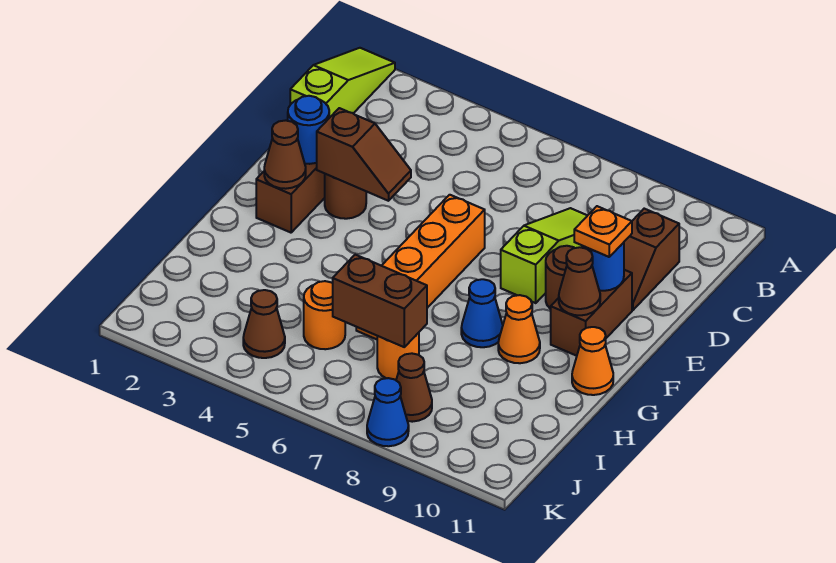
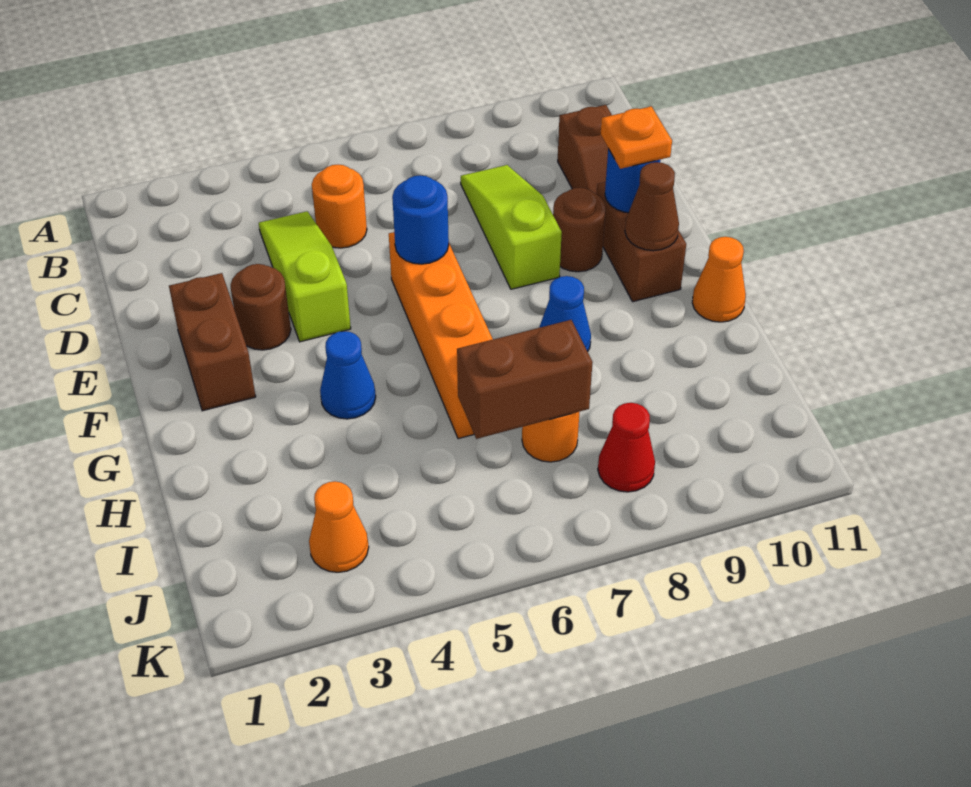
lime slope A1:C1 level 1 top C -> lime slope C4:E4 level 1 top E
blue round brick E2 level 2 -> blue round brick E6 level 2
brown slope E3:E4 level 2 top 3 -> none
brown cone F2 level 2 -> none
orange cone G9 level 1 -> orange cone J3 level 1
orange round brick I5 level 1 -> orange round brick C5 level 1
brown cone J4 level 1 -> none
brown cone J8 level 1 -> red cone J8 level 1
blue cone K8 level 1 -> blue cone G4 level 1

